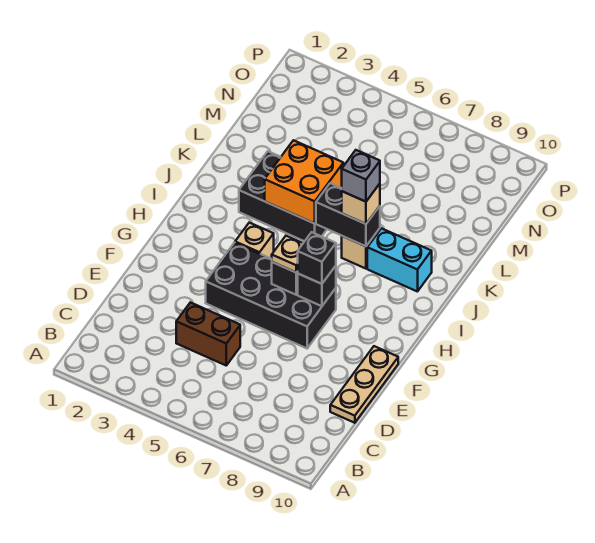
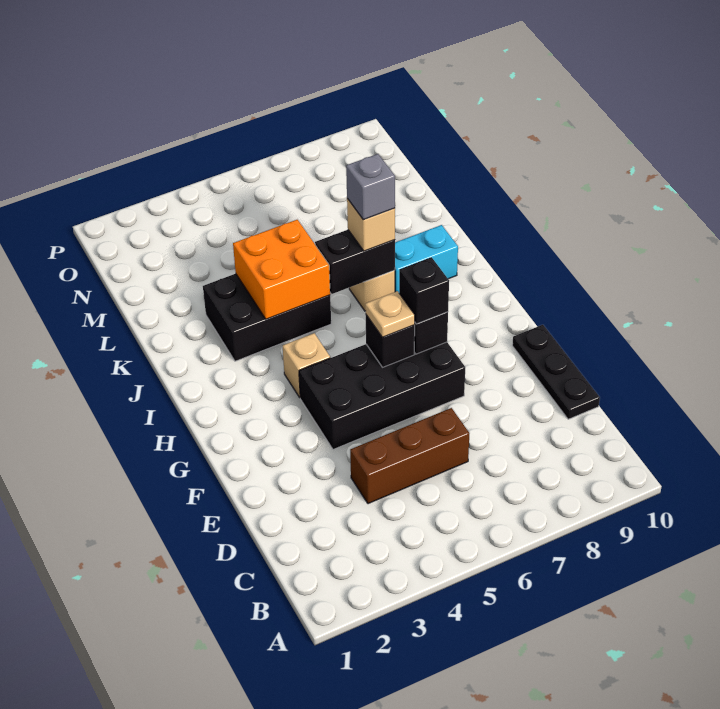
brown brick D4:D5 level 1 -> brown brick D4:D6 level 1
tan plate D10:F10 level 1 -> black plate D10:F10 level 1

